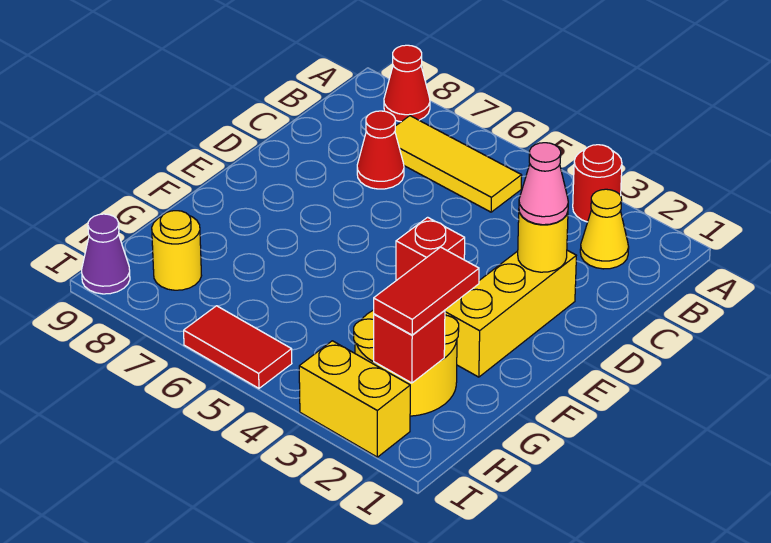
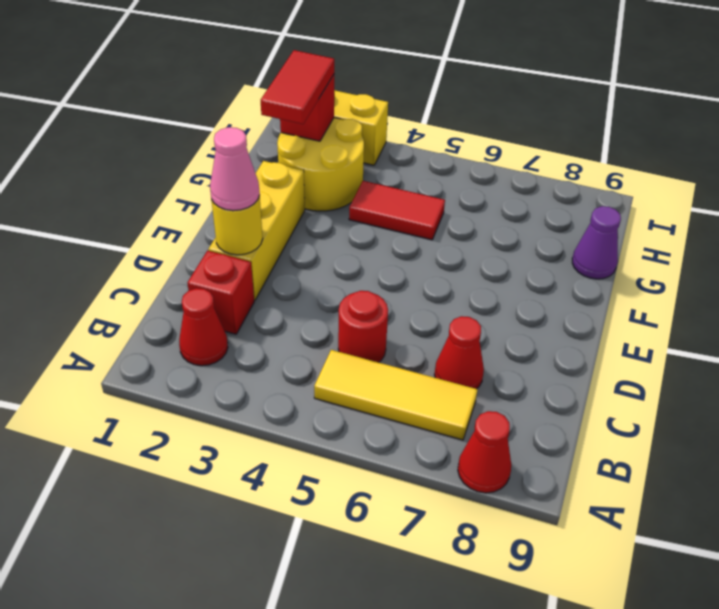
red round brick A3 level 1 -> red round brick C5 level 1
yellow cone B2 level 1 -> red cone B2 level 1
red brick E4 level 1 -> red brick C2 level 1
yellow round brick H8 level 1 -> none
red tile I5:I6 level 1 -> red tile G4:G5 level 1
purple cone I9 level 1 -> purple cone G9 level 1

